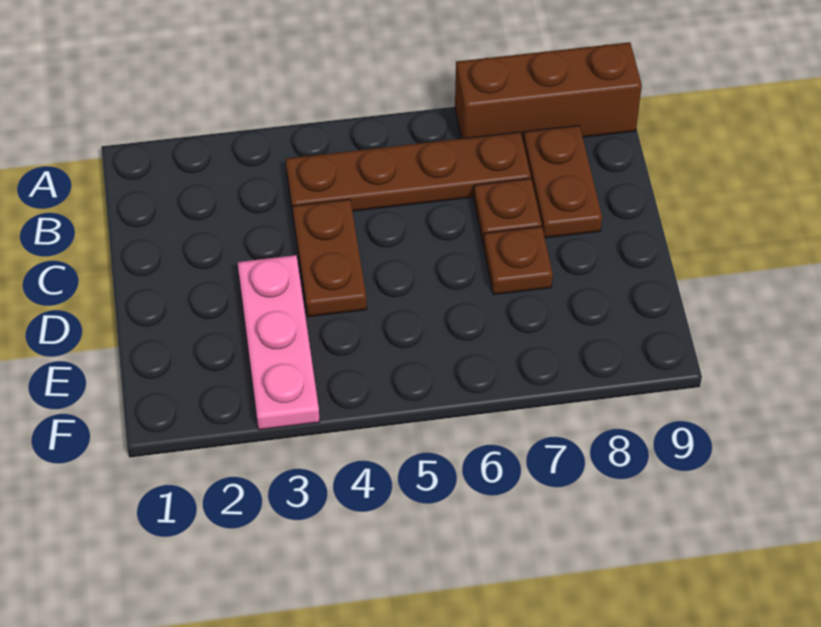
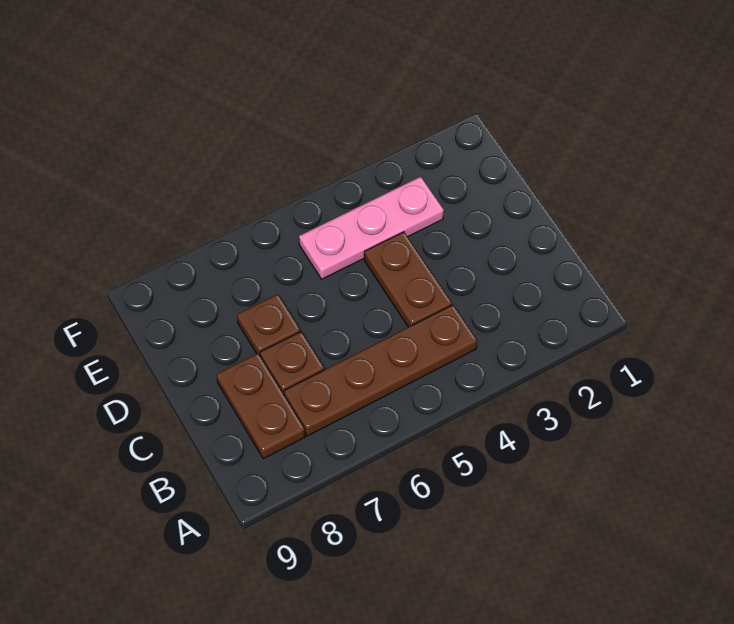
brown brick A7:A9 level 1 -> none
pink plate D3:F3 level 1 -> pink plate E3:E5 level 1

